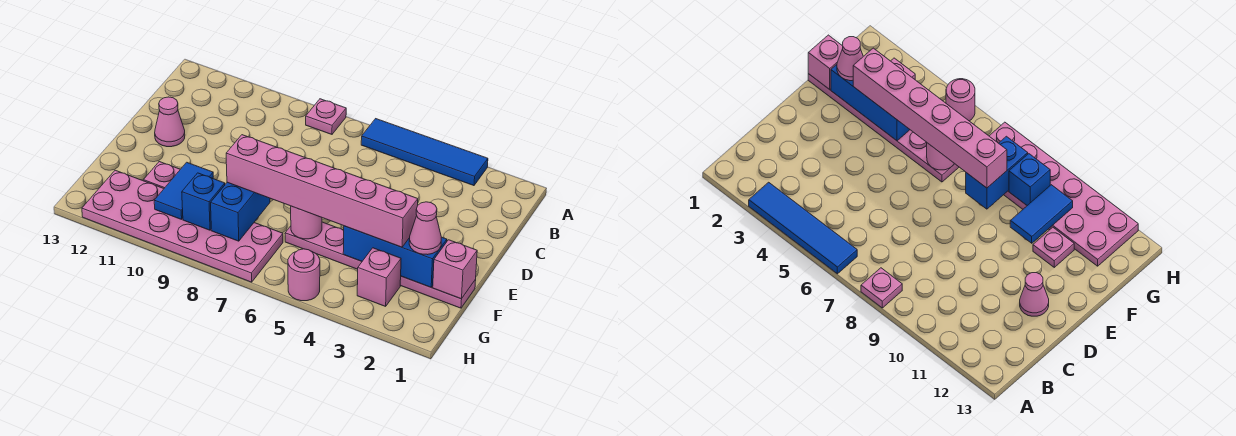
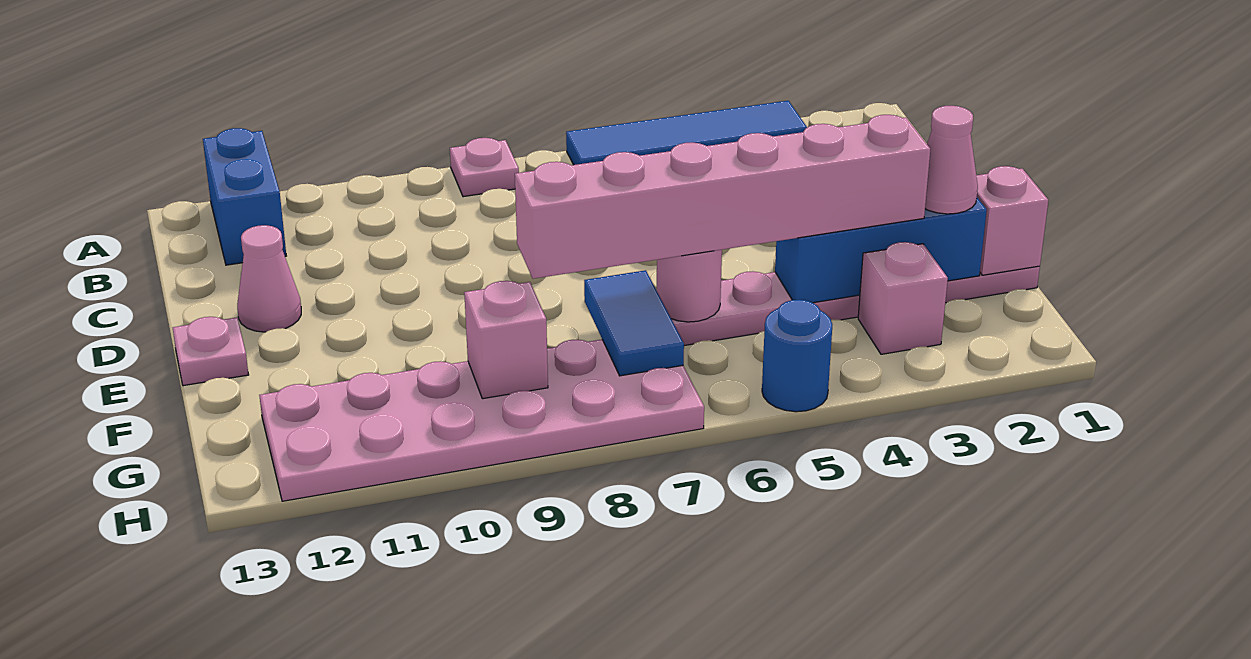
blue brick F8:G8 level 2 -> blue brick A12:B12 level 1
blue tile F10:G10 level 2 -> blue tile F7:G7 level 2
pink plate F11 level 1 -> pink plate E13 level 1
blue brick G9 level 2 -> pink brick G9 level 2
pink round brick H5 level 1 -> blue round brick H5 level 1

